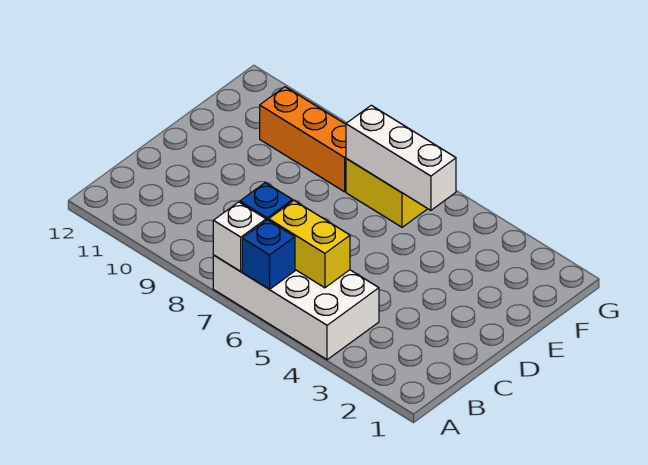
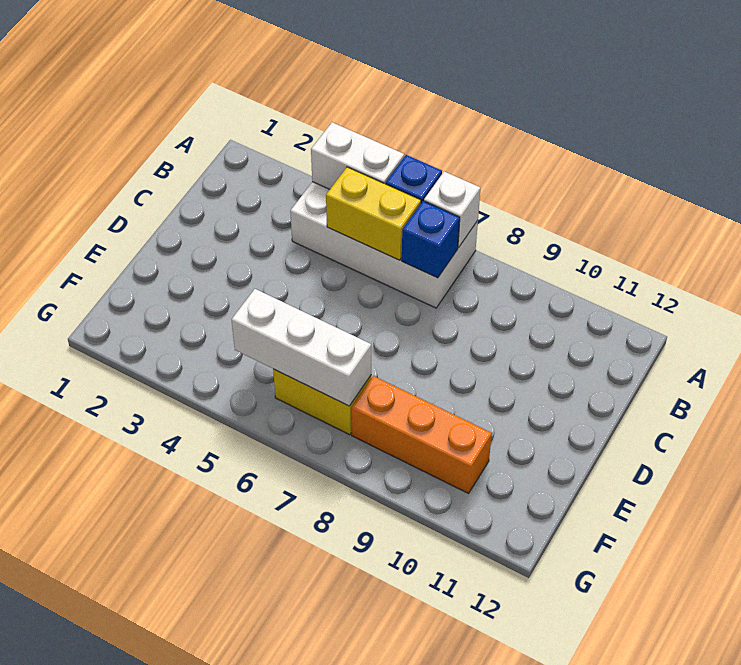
none -> white brick A4:A5 level 2

